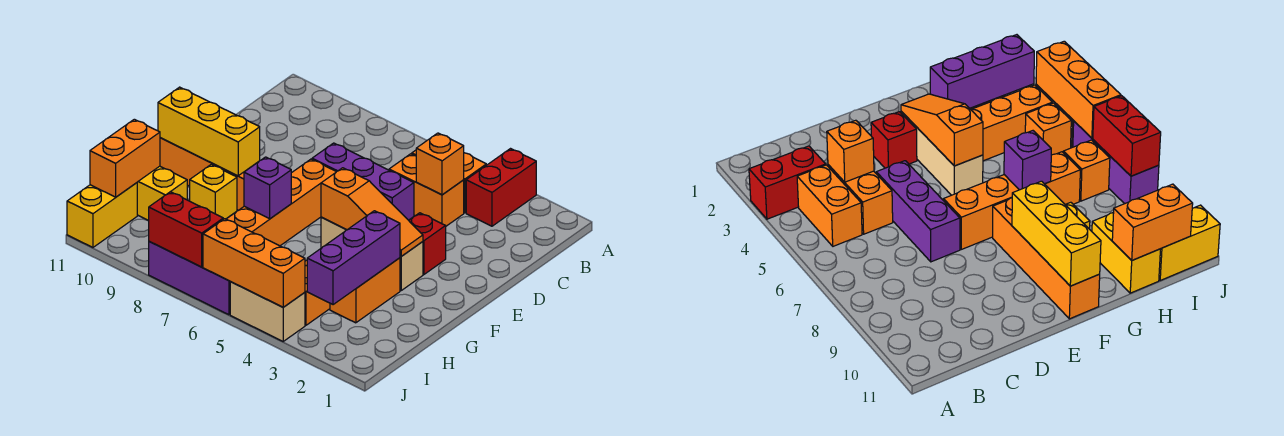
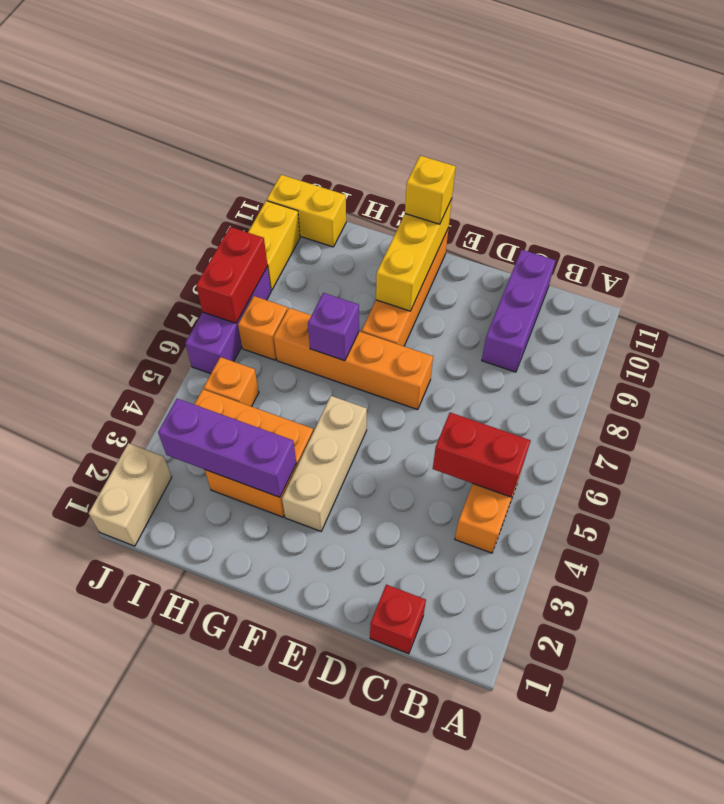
red brick A3:B3 level 1 -> red brick B5:C5 level 2
orange brick C4:C5 level 1 -> none
orange brick C4 level 2 -> none
purple brick D5:D7 level 1 -> purple brick C9:C11 level 1
red brick E3 level 1 -> red brick C1 level 1
orange slope F3:F5 level 2 top 5 -> none
yellow brick G9 level 1 -> yellow brick F11 level 3
yellow brick H10:H11 level 1 -> yellow brick J9:J10 level 1
orange brick H11:I11 level 2 -> none
tan brick J4:J5 level 1 -> tan brick J1:J2 level 1
orange brick J4:J6 level 2 -> none

